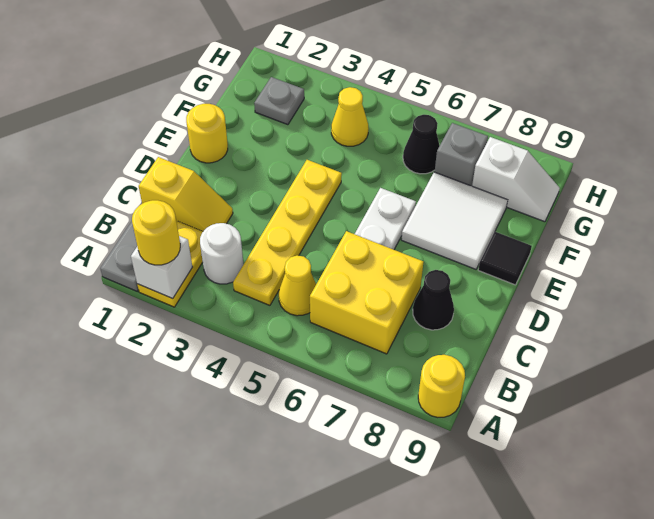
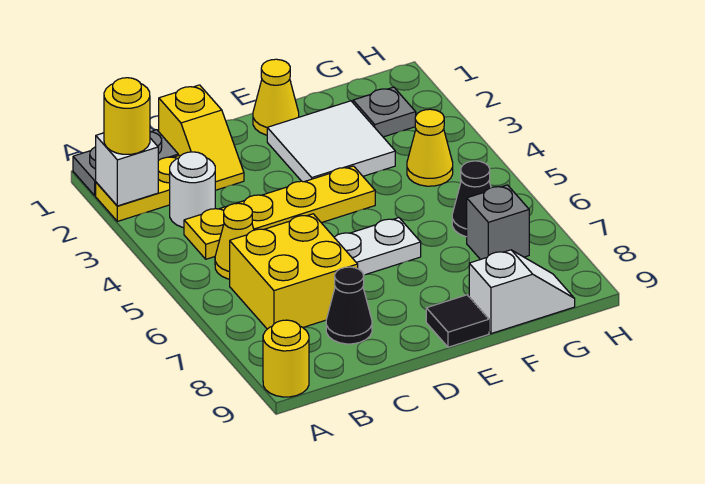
yellow round brick E1 level 1 -> yellow cone E1 level 1
white tile E7:F8 level 1 -> white tile E2:F3 level 1
white slope G8:G9 level 1 top 8 -> white slope F9:G9 level 1 top F

